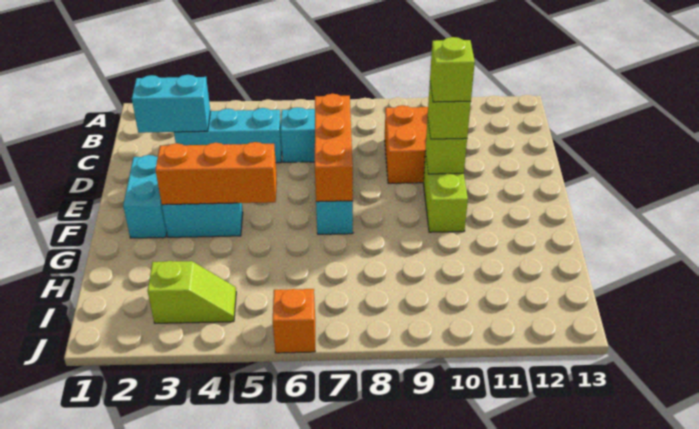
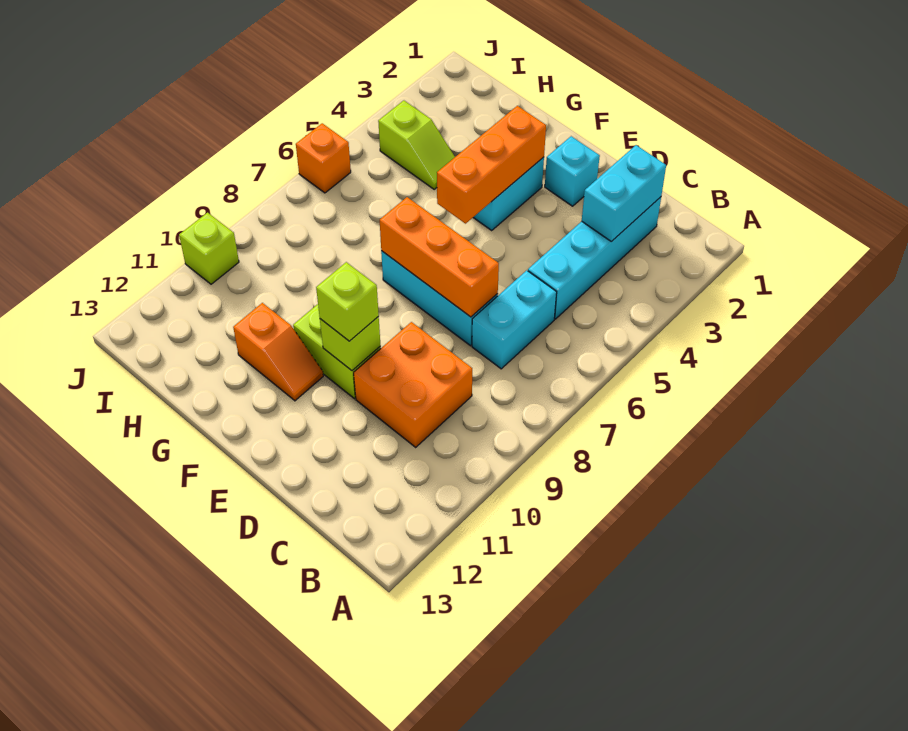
cyan brick C3:C5 level 1 -> cyan brick C2:C5 level 1
cyan brick E2:F2 level 1 -> cyan brick E2 level 1
lime brick E10 level 4 -> lime brick J10 level 1
none -> orange slope F11:G11 level 1 top G
lime slope I3:I4 level 1 top 3 -> lime slope H4:I4 level 1 top I

